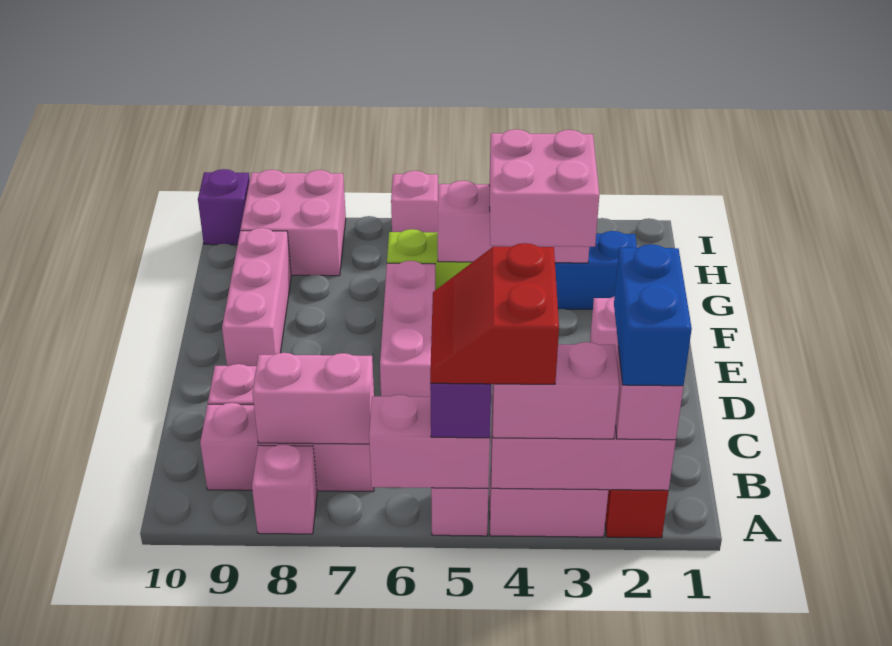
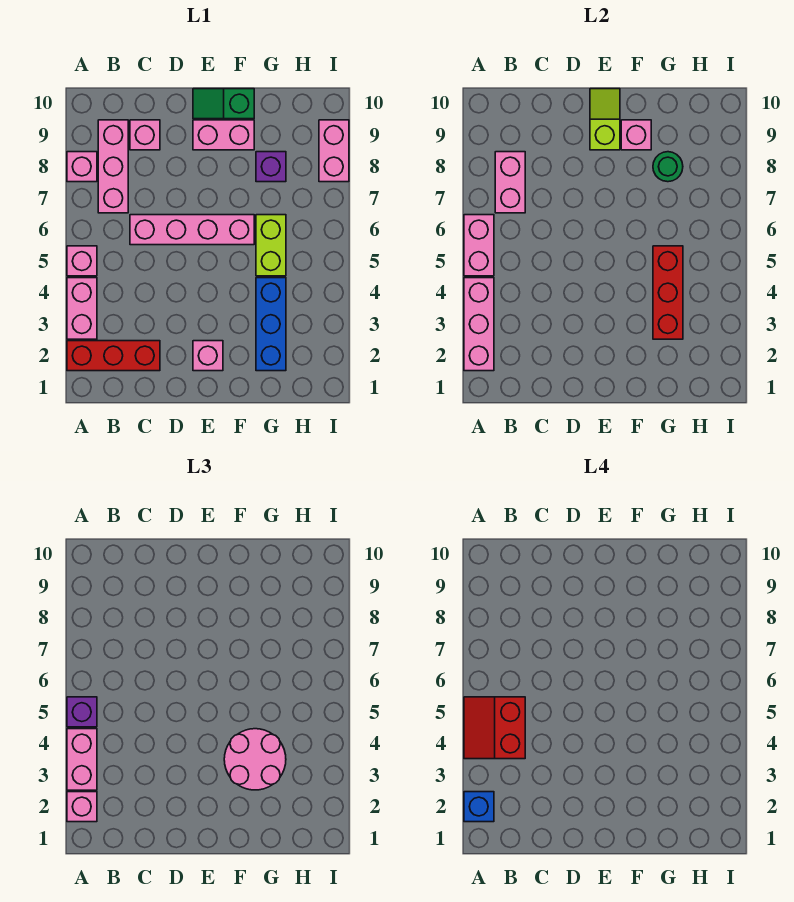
blue brick A2:B2 level 4 -> blue brick A2 level 4
red slope A4:B5 level 4 top 4 -> red slope A4:B5 level 4 top B
pink brick D6:F6 level 1 -> pink brick C6:F6 level 1
pink brick E9:G9 level 1 -> pink brick E9:F9 level 1
none -> lime slope E9:E10 level 2 top 9
none -> green slope E10:F10 level 1 top F
pink brick F3:G4 level 3 -> pink round brick F3:G4 level 3
pink brick G3:G5 level 2 -> red brick G3:G5 level 2
none -> green round brick G8 level 2
pink brick H8:I9 level 1 -> pink brick I8:I9 level 1
pink brick I6 level 1 -> pink brick F9 level 2
purple brick I10 level 1 -> purple brick G8 level 1

